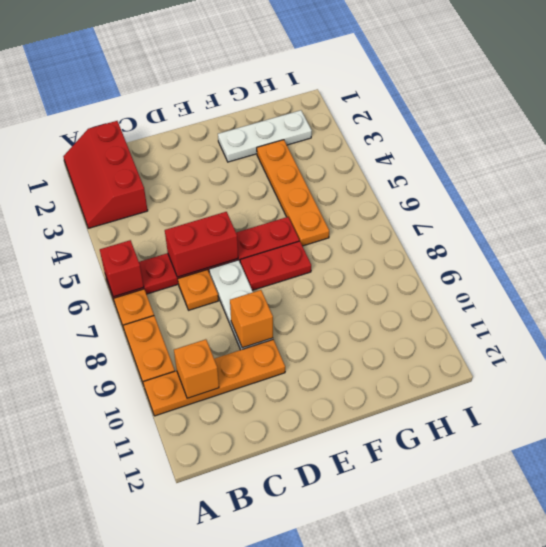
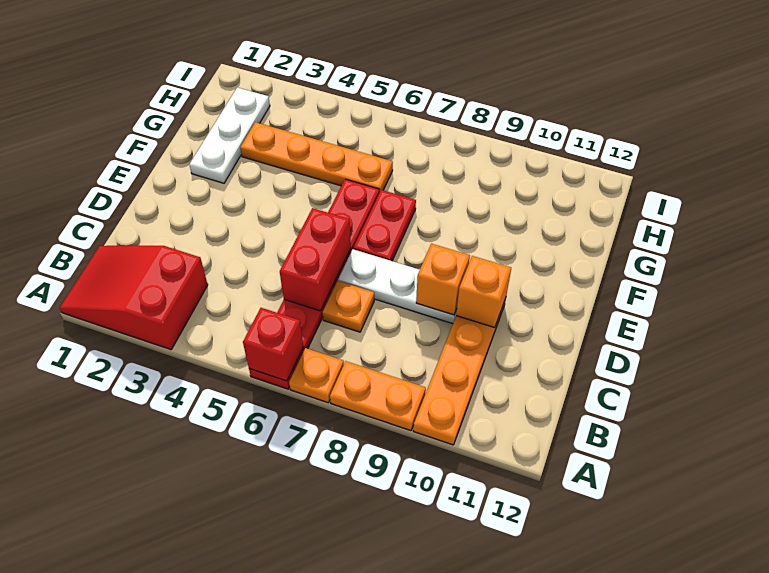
red slope A1:B3 level 1 top B -> red slope A1:B3 level 1 top 3
orange brick B10 level 2 -> orange brick D10 level 2

